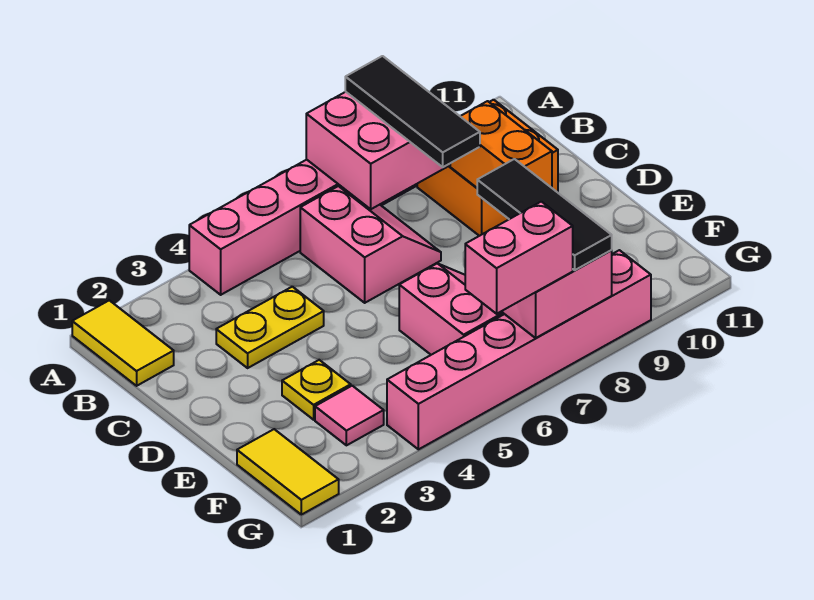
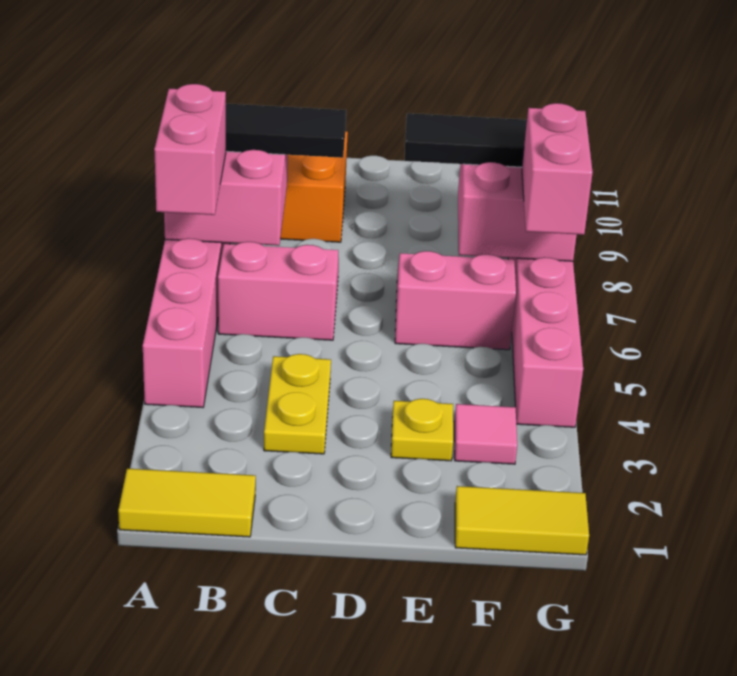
none -> pink brick A6:A7 level 3
orange brick C9:D9 level 2 -> none

